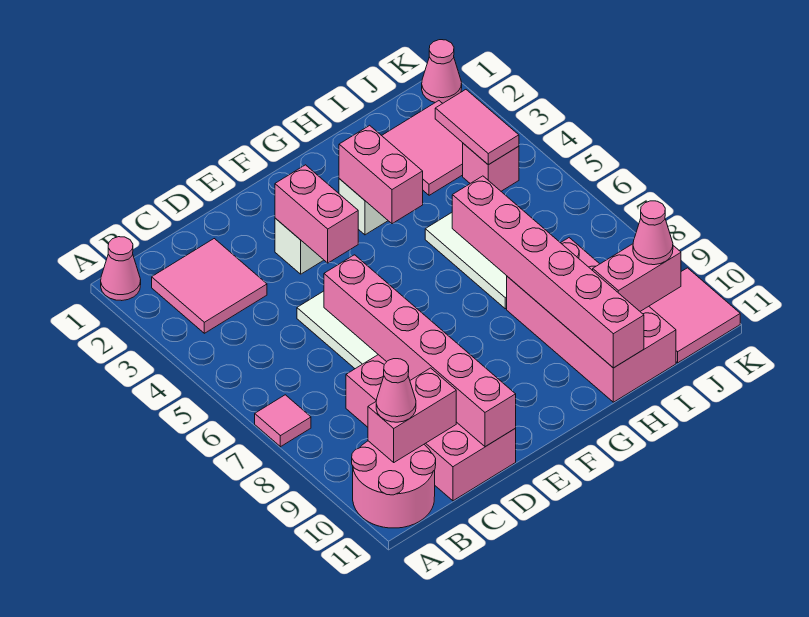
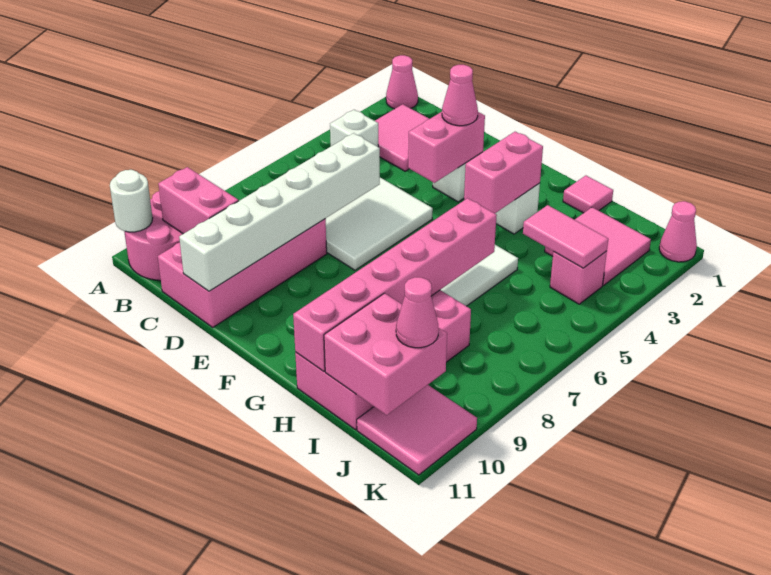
pink tile A7 level 1 -> pink tile H1 level 1
none -> white round brick A11 level 2
none -> white brick B4 level 1
pink cone B10 level 3 -> pink cone E3 level 3
pink brick D6:D11 level 2 -> white brick D6:D11 level 2
pink brick I10:J10 level 2 -> pink brick I10:J11 level 2
pink tile J3:J4 level 2 -> pink tile I4:J4 level 2

